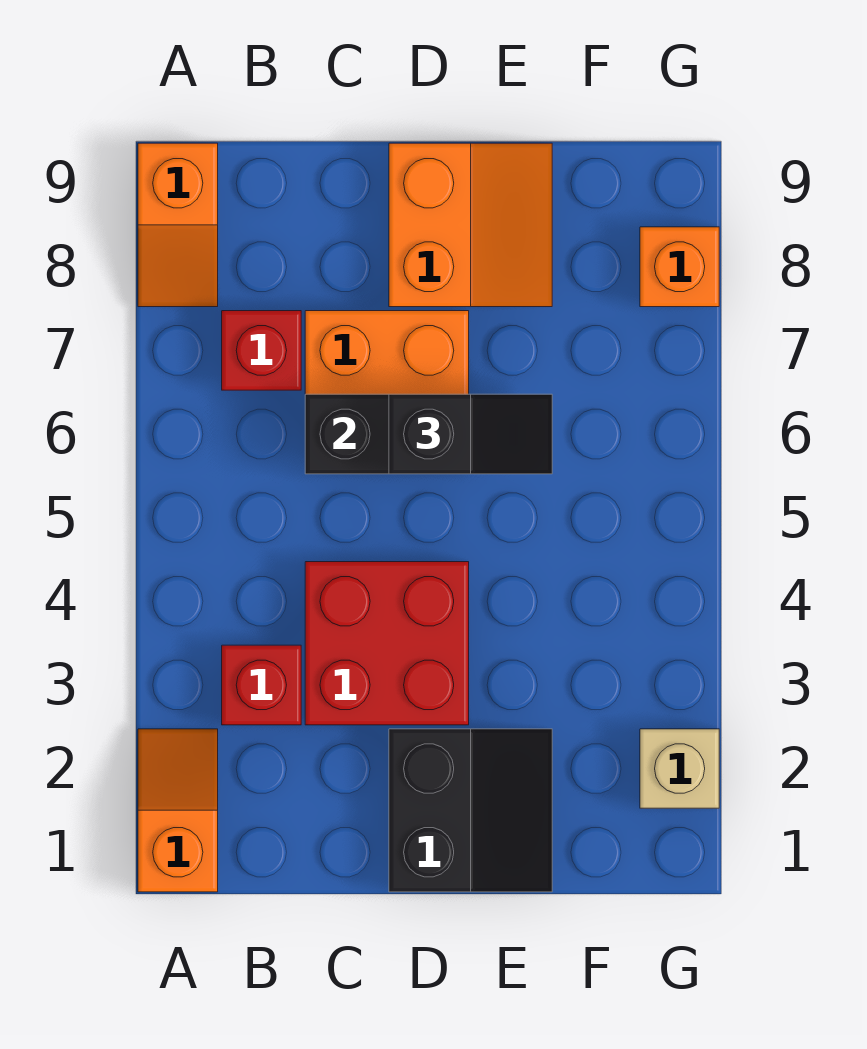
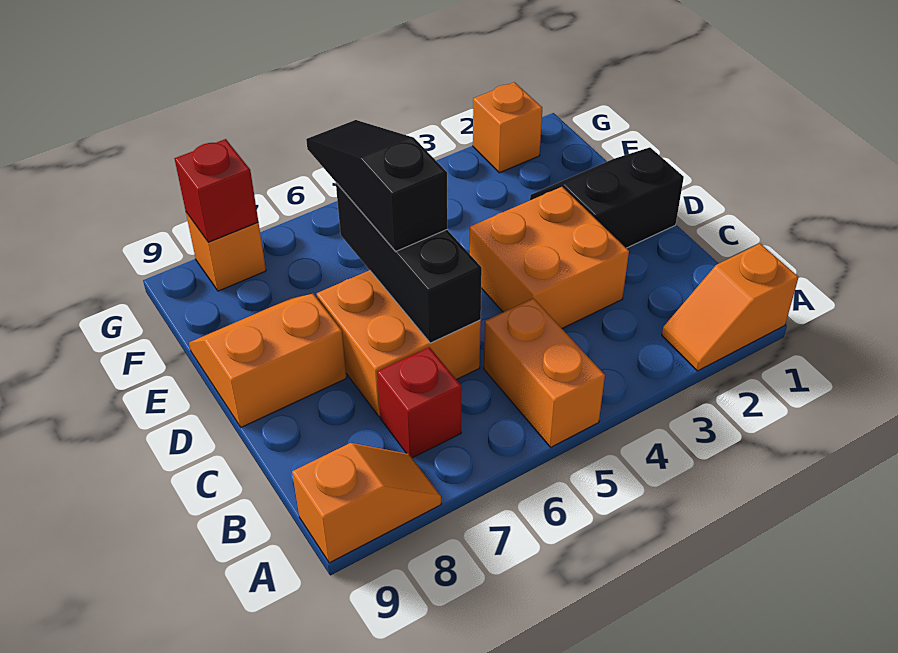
none -> orange brick A5:B5 level 1
red brick B3 level 1 -> red brick G8 level 2
red brick C3:D4 level 1 -> orange brick C3:D4 level 1
black slope D6:E6 level 3 top D -> black slope D6:F6 level 3 top D
tan brick G2 level 1 -> orange brick G2 level 1

